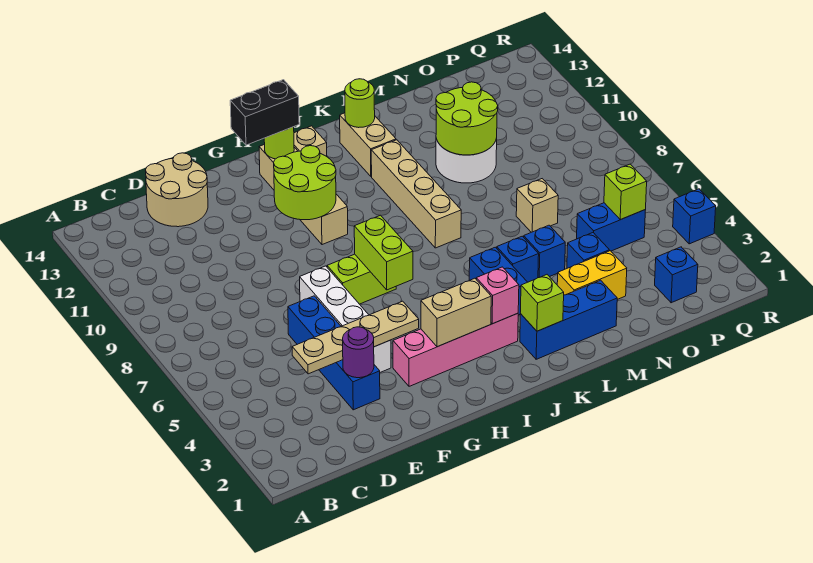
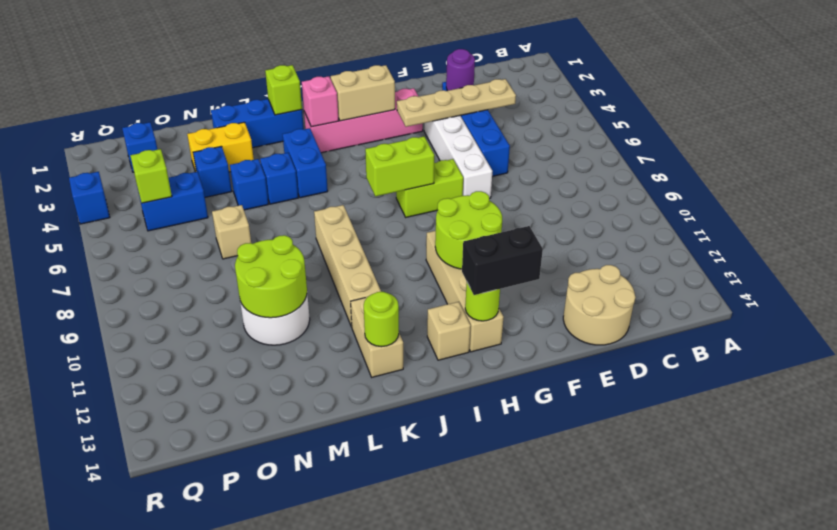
lime brick H6:H7 level 2 -> lime brick H7:I7 level 2

